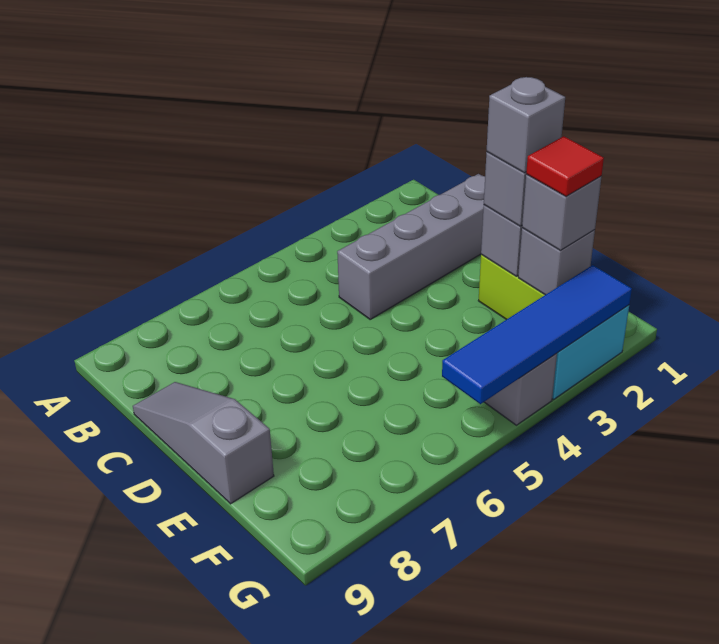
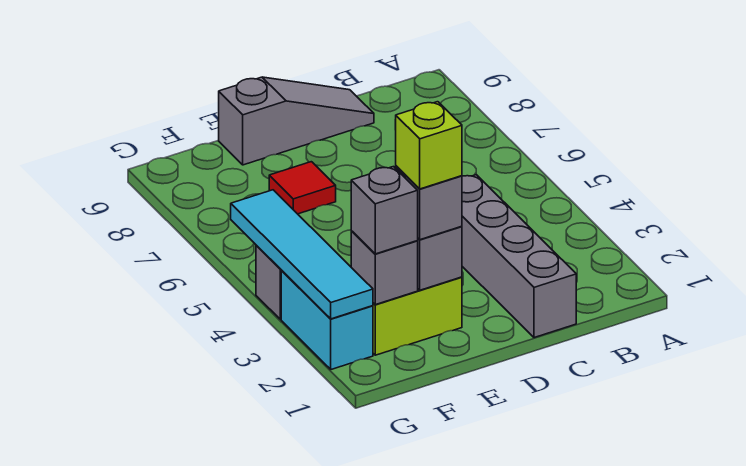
grey brick E2 level 4 -> lime brick E2 level 4
red tile F2 level 4 -> red tile E7 level 1
blue tile G2:G5 level 2 -> cyan tile G2:G5 level 2

